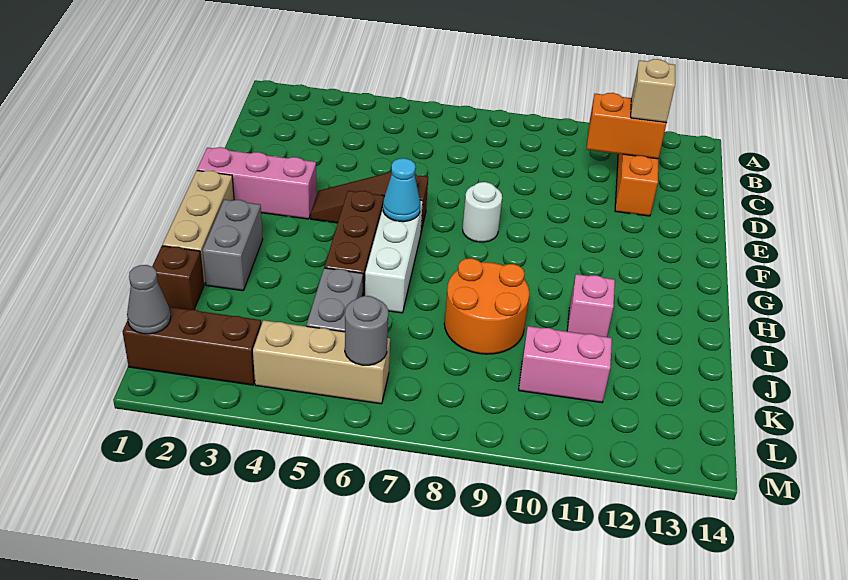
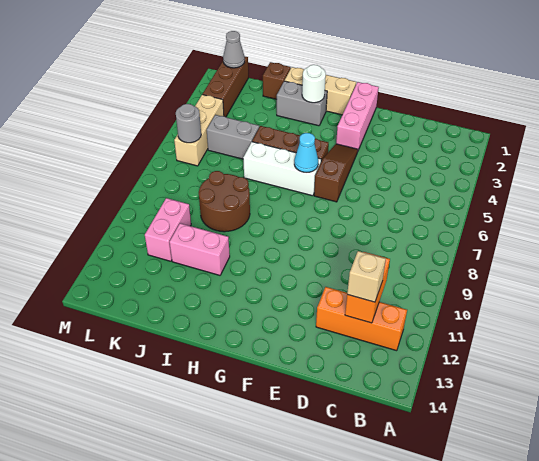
white round brick F8 level 1 -> white round brick H2 level 2
orange round brick I8:J9 level 1 -> brown round brick I8:J9 level 1
pink brick I11 level 1 -> pink brick I11:J11 level 1

